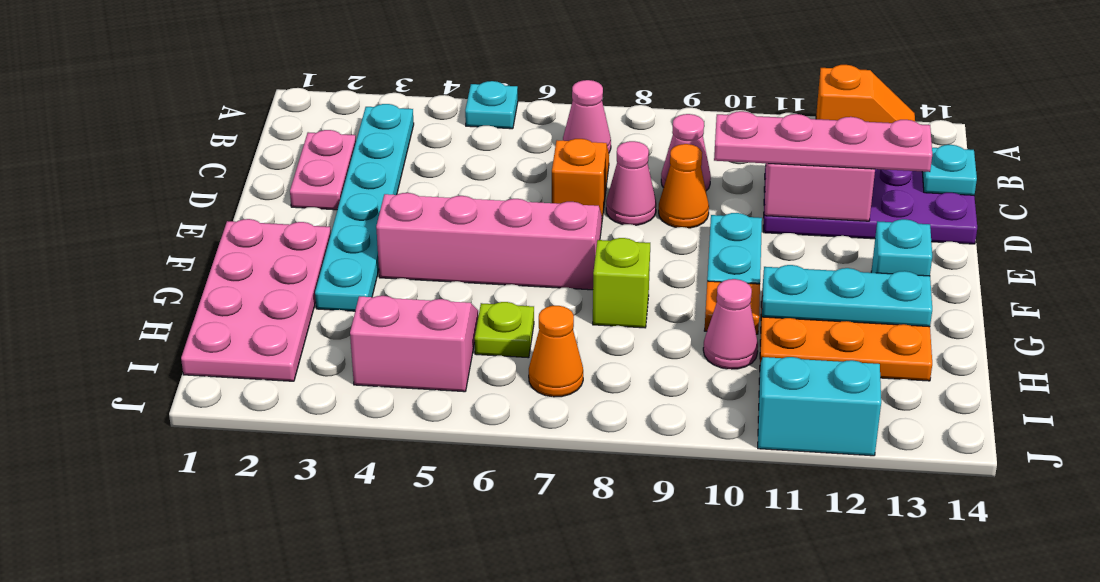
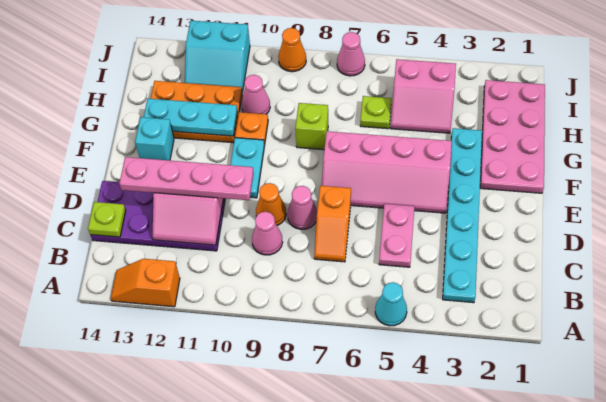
cyan plate A5 level 1 -> cyan cone A5 level 1
pink cone B7 level 1 -> pink cone J7 level 1
pink plate C2:D2 level 1 -> pink plate C5:D5 level 1
cyan plate C14 level 2 -> lime plate C14 level 2
orange cone I7 level 1 -> orange cone J9 level 1

